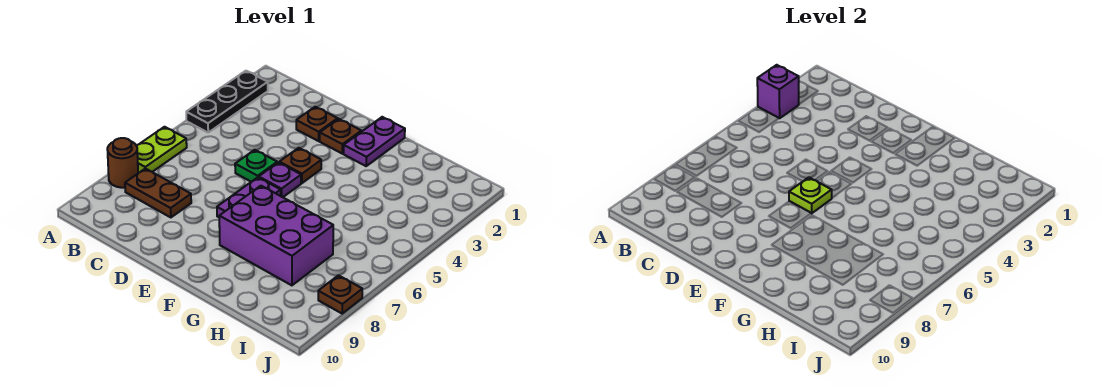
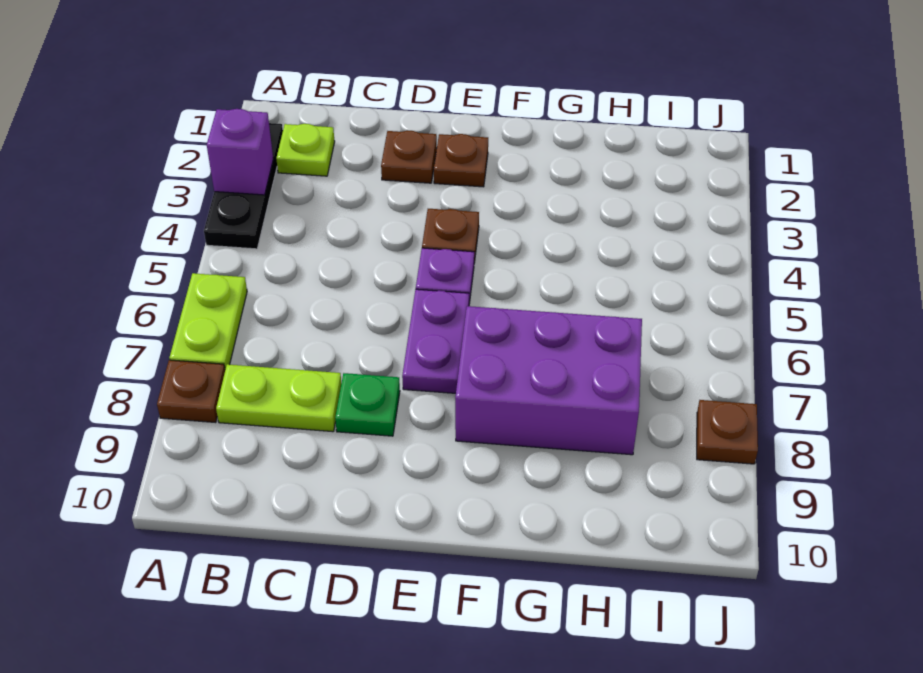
brown round brick A8 level 1 -> brown plate A8 level 1
brown plate B8:C8 level 1 -> lime plate B8:C8 level 1
green plate D5 level 1 -> green plate D8 level 1
lime plate E6 level 2 -> lime plate B2 level 1
purple plate F1:F2 level 1 -> none

